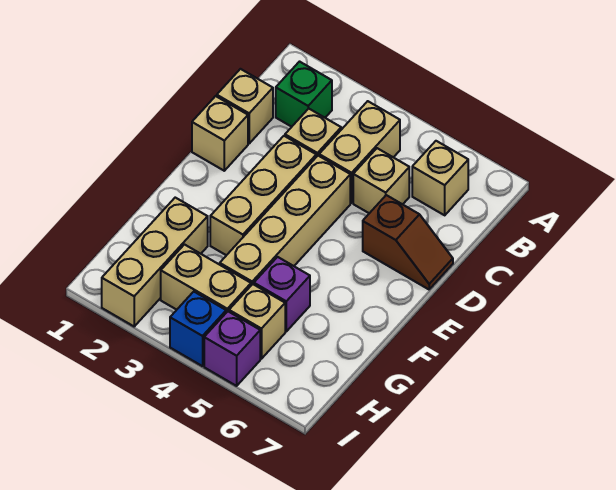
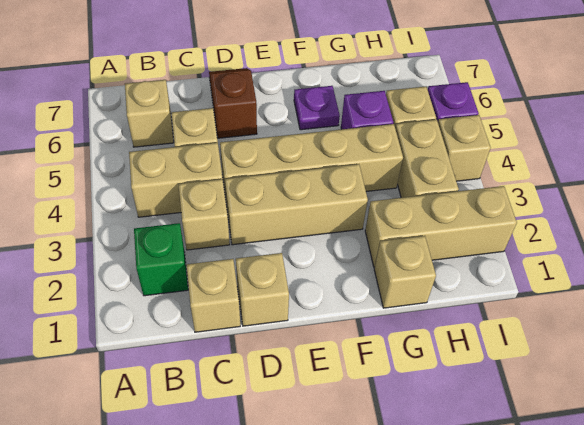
none -> purple plate F6 level 1
none -> tan brick G1 level 1
blue brick I4 level 1 -> tan brick I4 level 1

